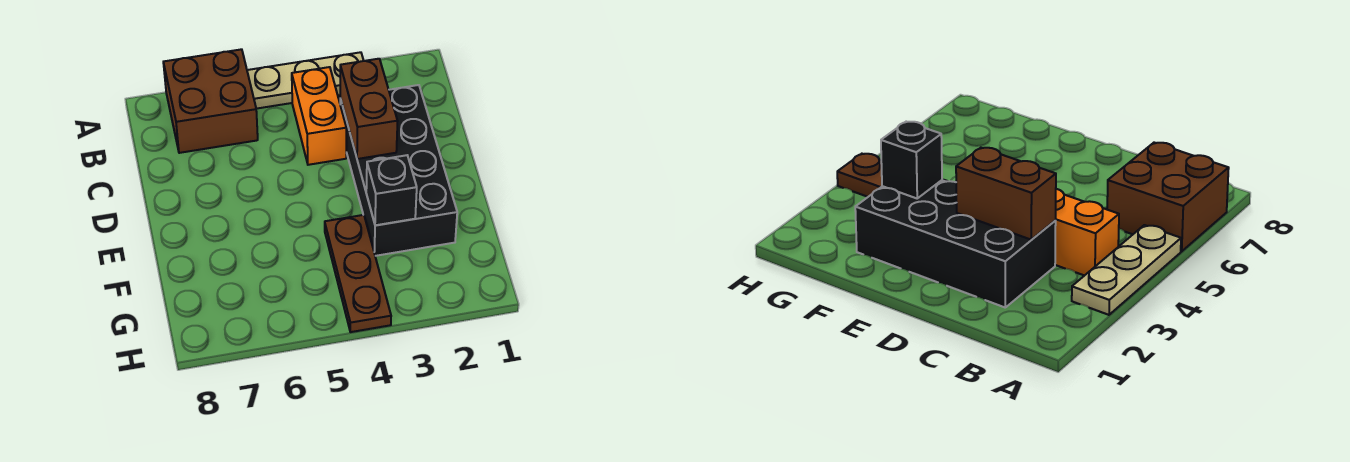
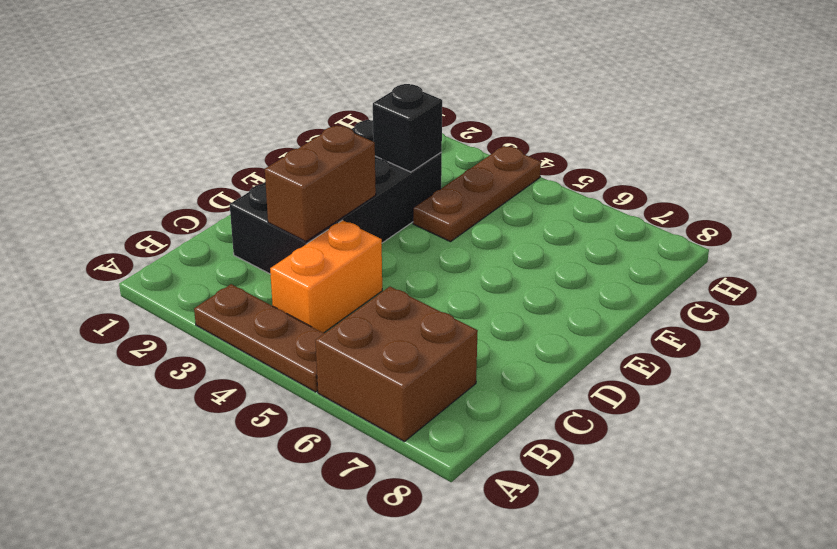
tan plate A3:A5 level 1 -> brown plate A3:A5 level 1

